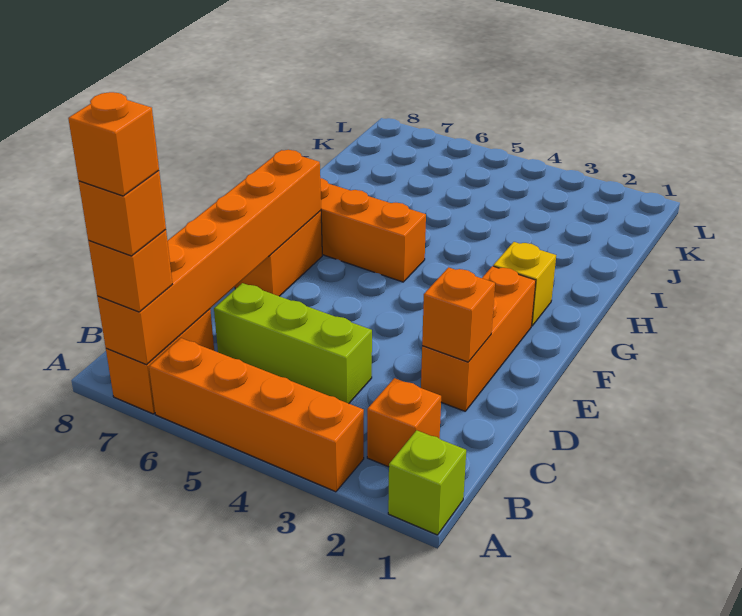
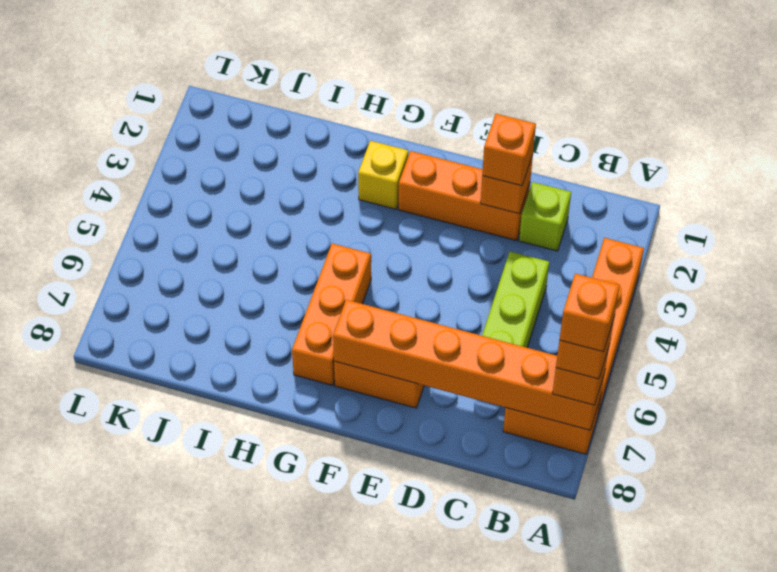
lime brick A1 level 1 -> lime brick C2 level 1
orange brick B2 level 1 -> orange brick D2 level 3

